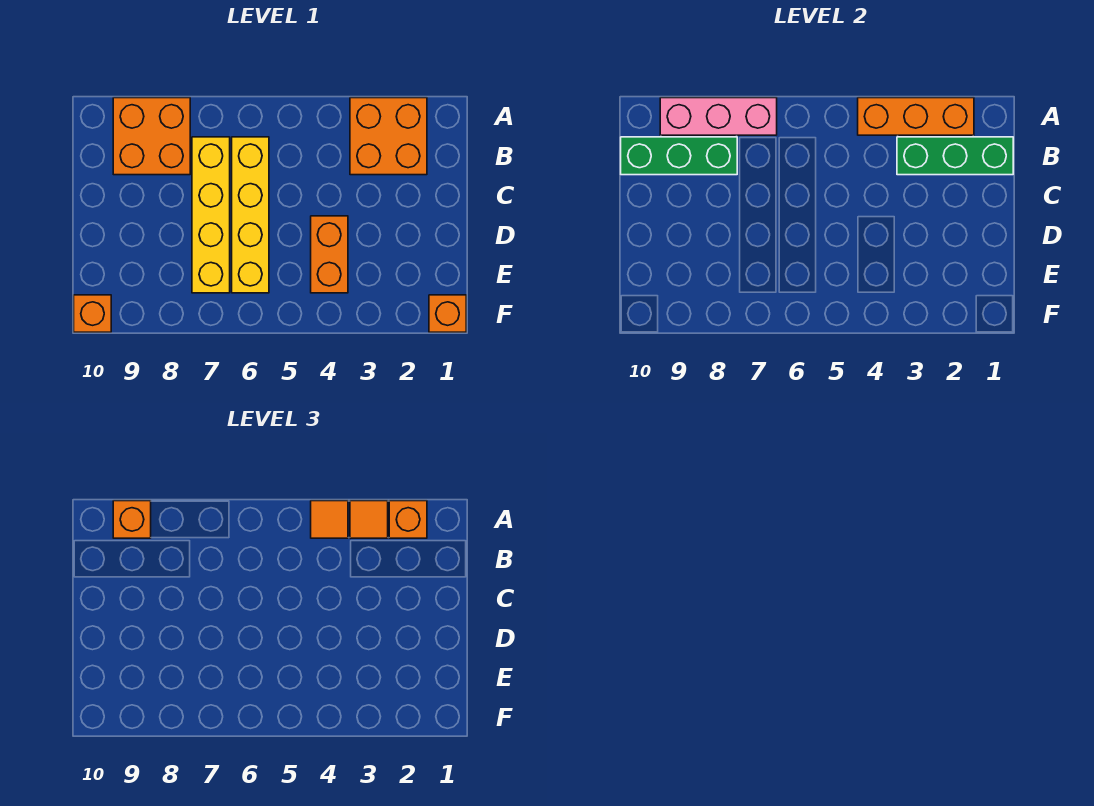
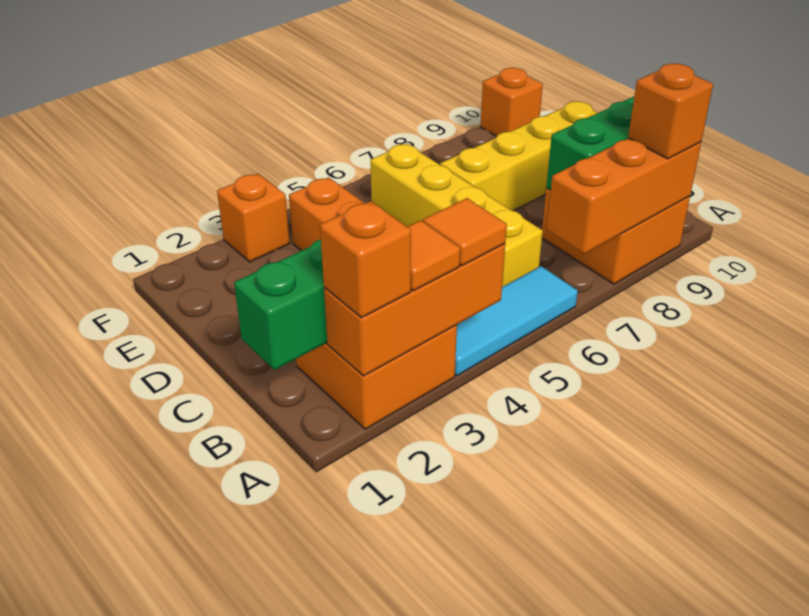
none -> cyan tile A4:A6 level 1
pink brick A7:A9 level 2 -> orange brick A7:A9 level 2
yellow brick B7:E7 level 1 -> yellow brick D7:D10 level 1
orange brick F1 level 1 -> orange brick F3 level 1

